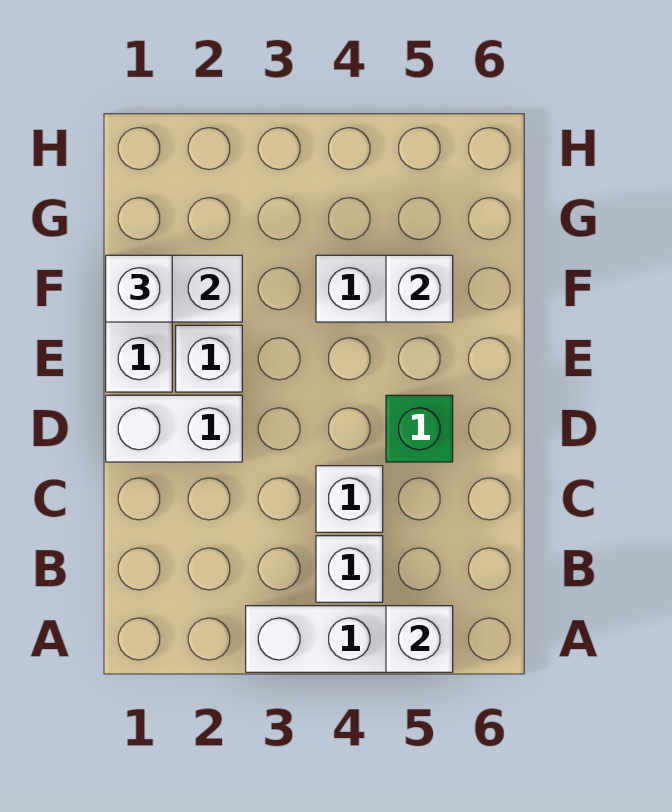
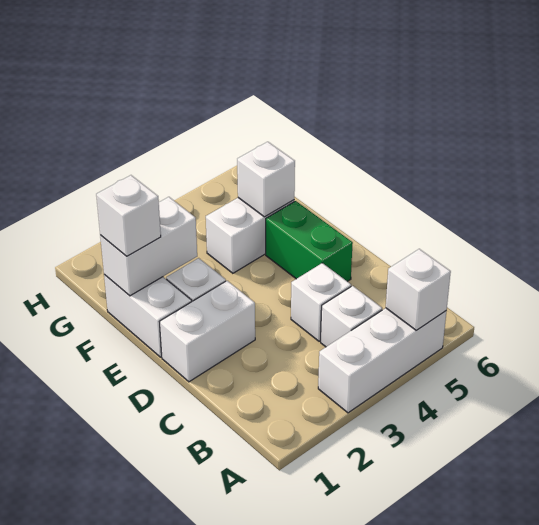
green brick D5 level 1 -> green brick D5:E5 level 1

